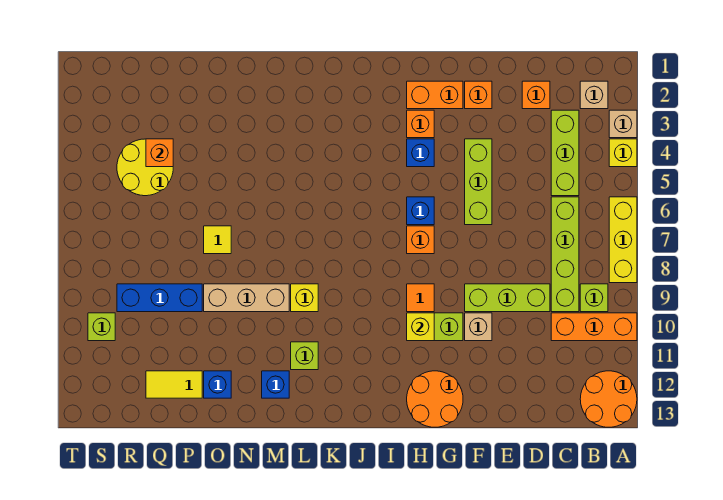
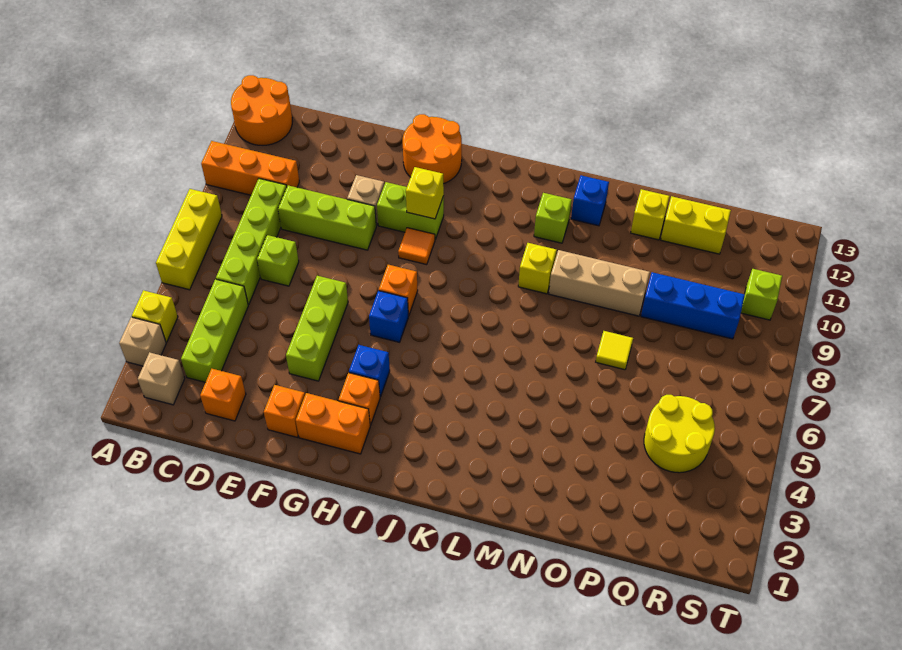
lime brick B9 level 1 -> lime brick D7 level 1
blue brick O12 level 1 -> yellow brick O12 level 1
yellow tile P12:Q12 level 1 -> yellow brick P12:Q12 level 1
orange brick Q4 level 2 -> none

